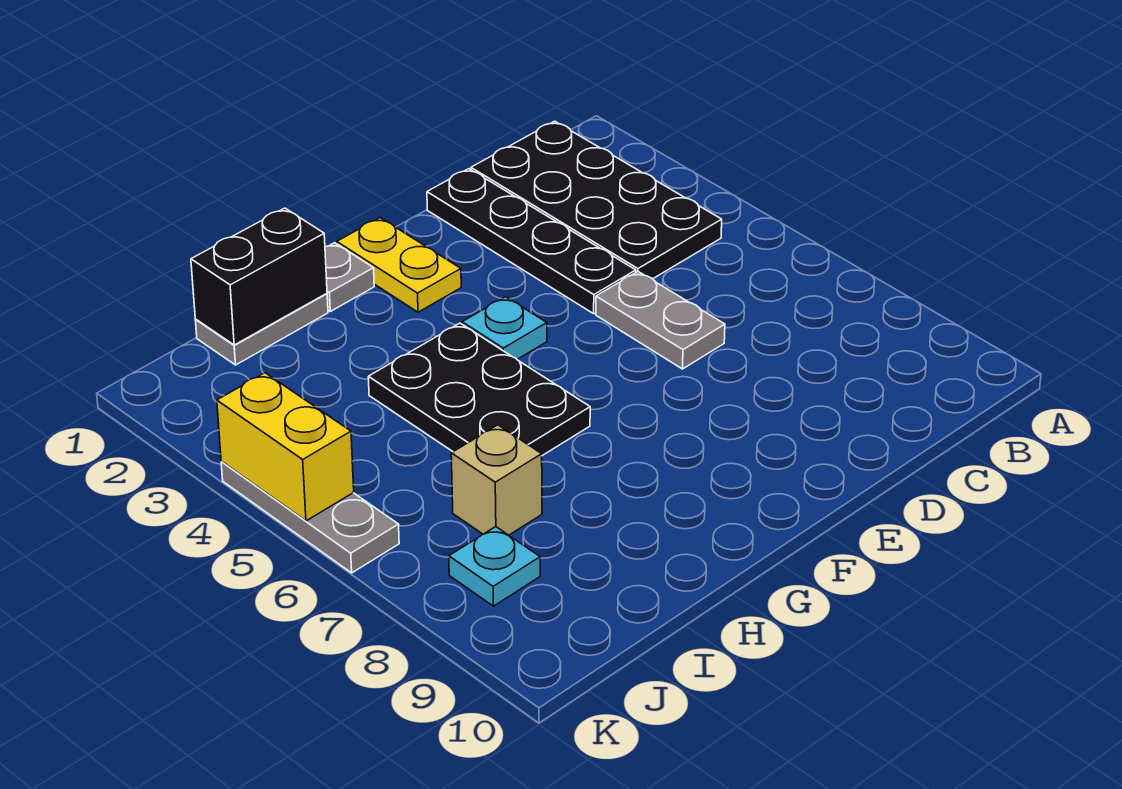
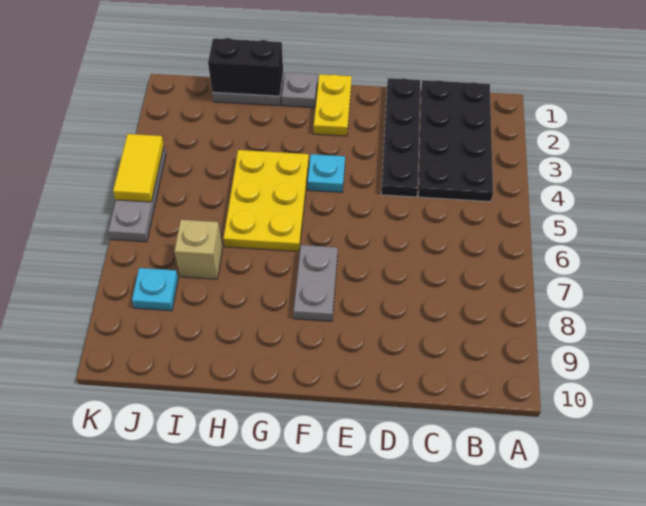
grey plate D5:D6 level 1 -> grey plate F7:F8 level 1
black plate G4:H6 level 1 -> yellow plate G4:H6 level 1
yellow brick K4:K5 level 2 -> yellow tile K4:K5 level 2

